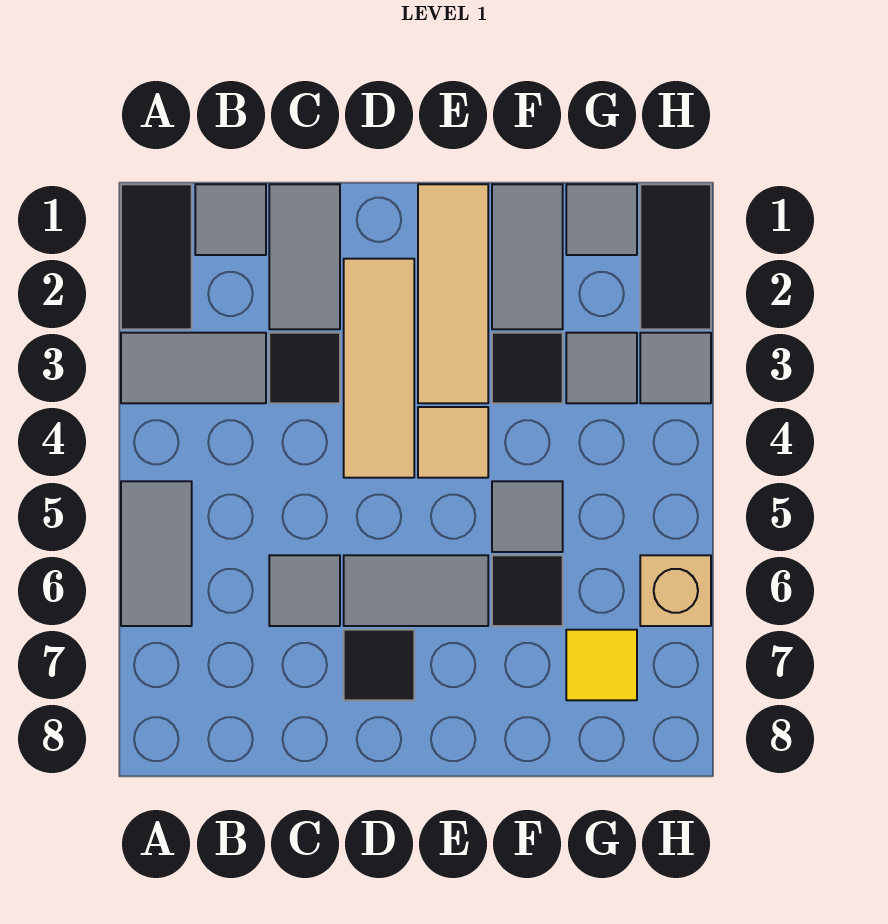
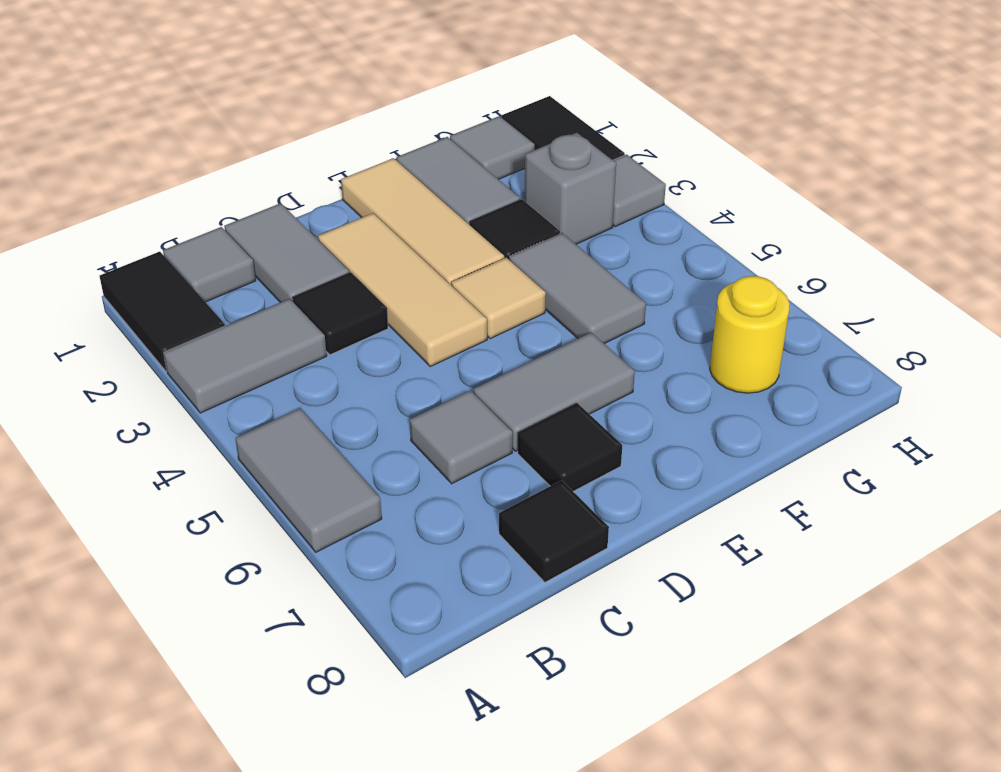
grey tile F5 level 1 -> grey tile F4:F5 level 1
black tile F6 level 1 -> black tile C8 level 1
grey tile G3 level 1 -> grey brick G3 level 1
yellow tile G7 level 1 -> yellow round brick G7 level 1
tan brick H6 level 1 -> none

